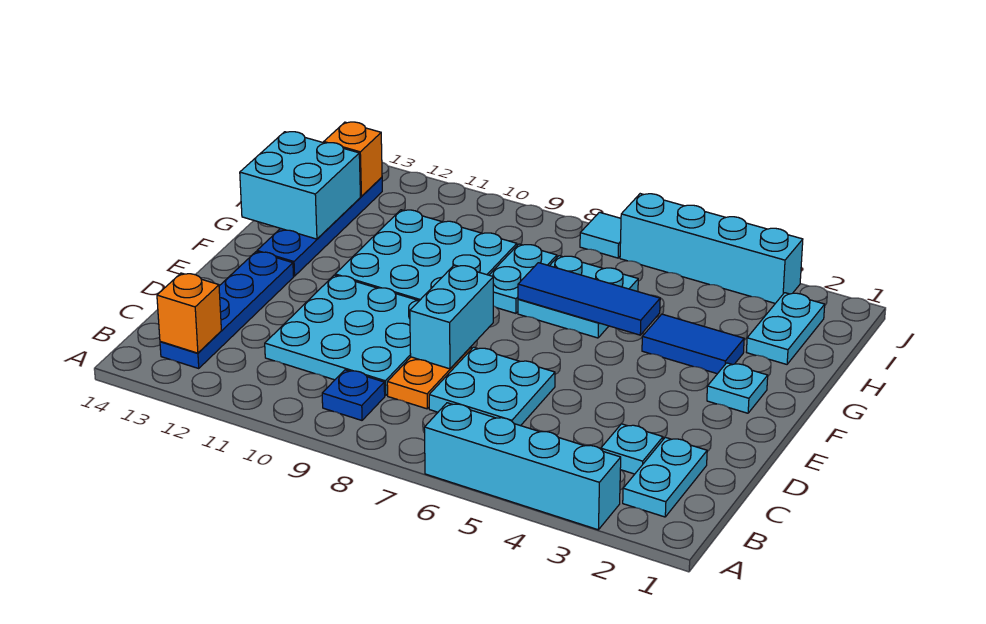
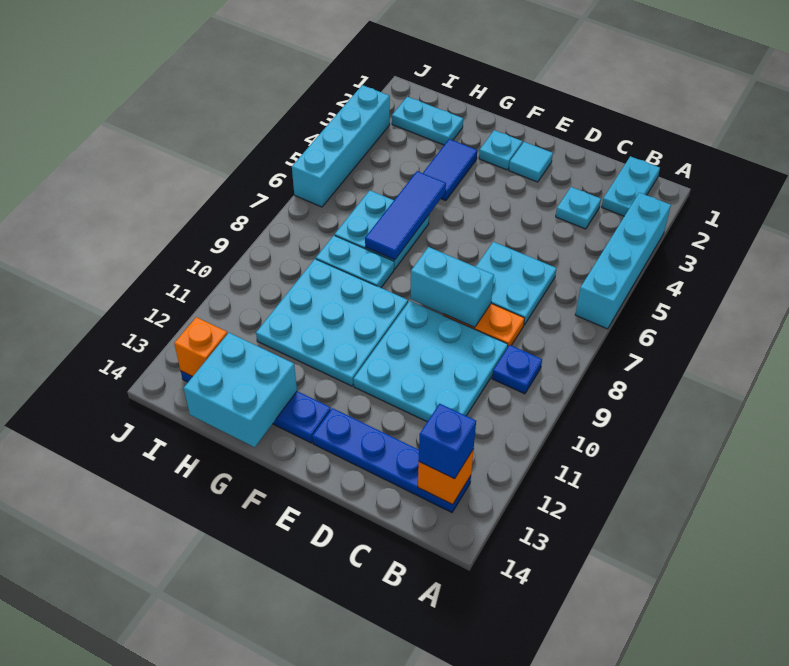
cyan plate B2:C2 level 1 -> cyan plate B1:B2 level 1
none -> blue brick B13 level 3
cyan tile J7 level 1 -> cyan tile E2 level 1

